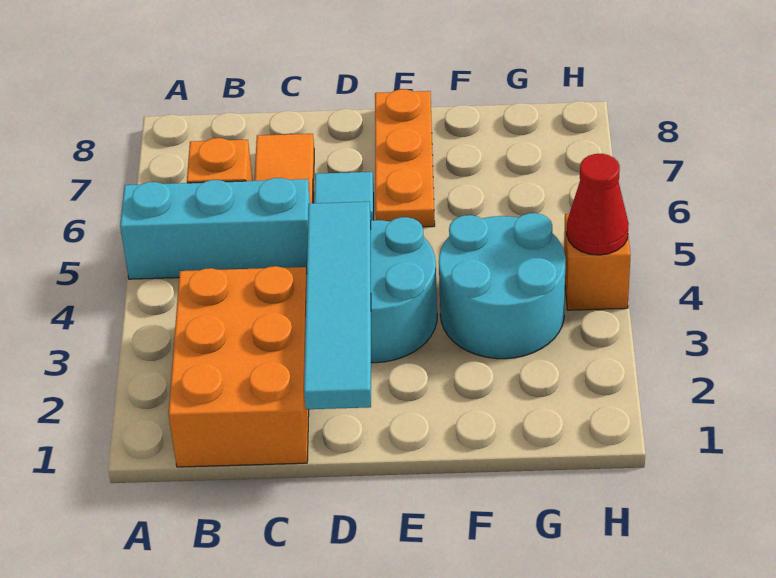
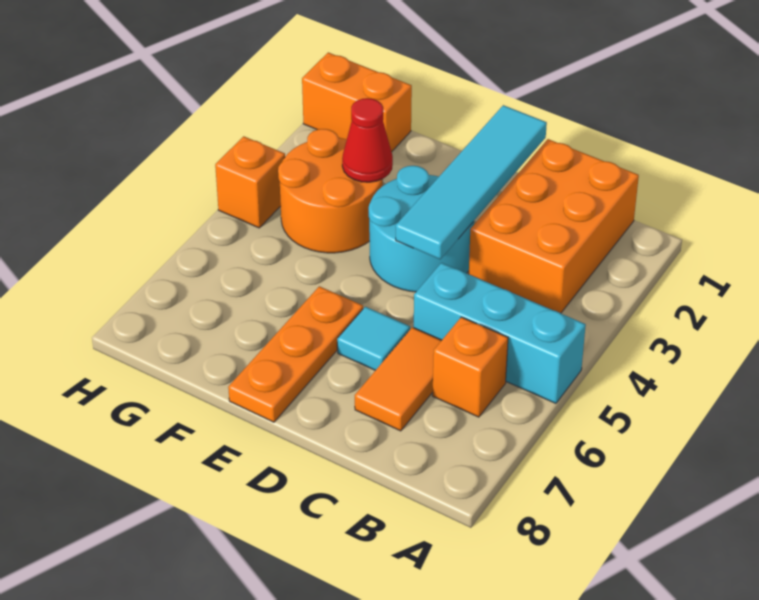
cyan round brick F3:G4 level 1 -> orange round brick F3:G4 level 1
none -> orange brick G1:H1 level 1
red cone H4 level 2 -> red cone F3 level 2

